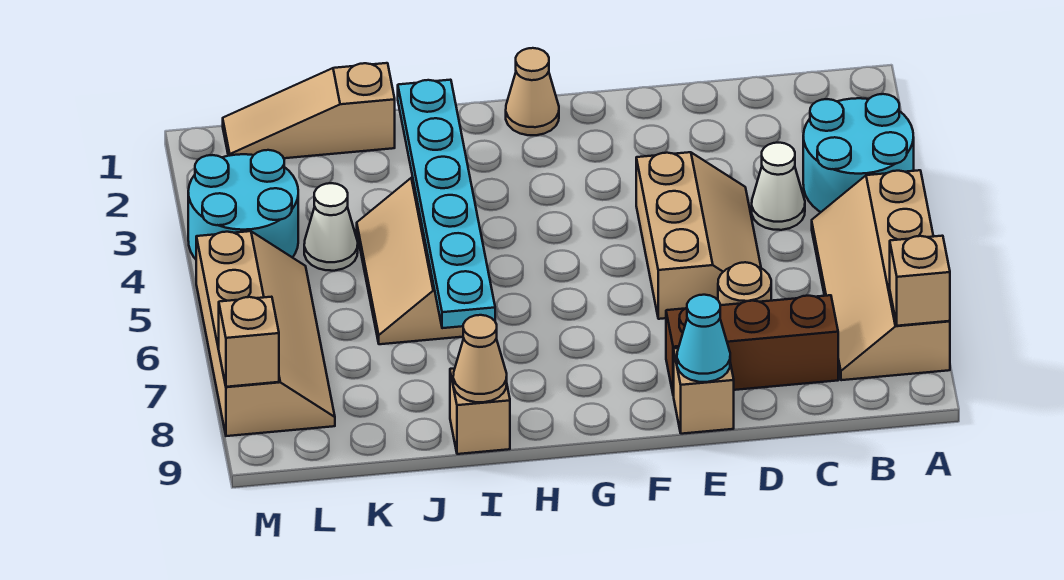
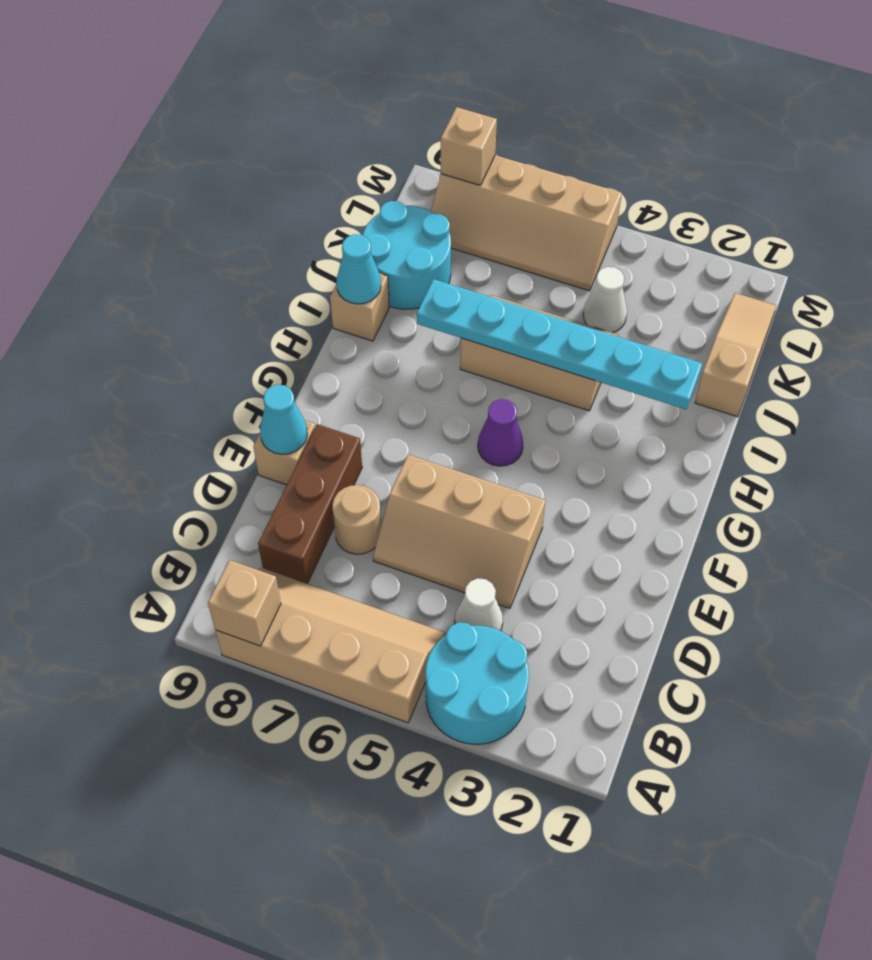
tan cone G1 level 1 -> none
none -> purple cone G5 level 1
tan cone I9 level 2 -> cyan cone I9 level 2
cyan round brick L3:M4 level 1 -> cyan round brick J8:K9 level 1

